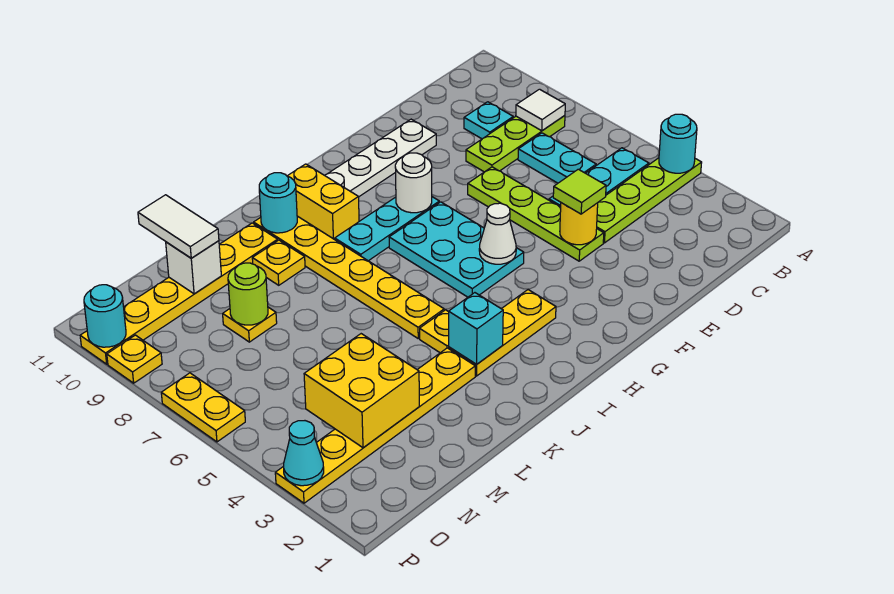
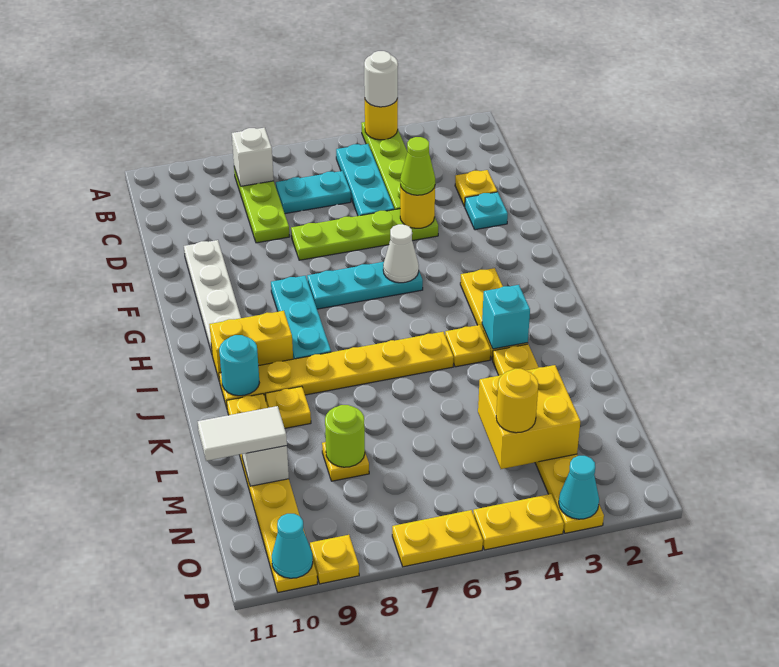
cyan round brick A4 level 2 -> yellow round brick A4 level 2
white tile B8 level 2 -> white brick B8 level 2
cyan plate C9 level 1 -> cyan plate E2 level 1
none -> yellow plate D2 level 1
lime tile E4 level 3 -> lime cone E4 level 3
cyan plate G5:H7 level 1 -> cyan plate G5:G7 level 1
white round brick G8 level 2 -> white round brick A4 level 3
none -> yellow round brick N4 level 3
none -> yellow plate P4:P5 level 1
cyan round brick P10 level 2 -> cyan cone P10 level 2

